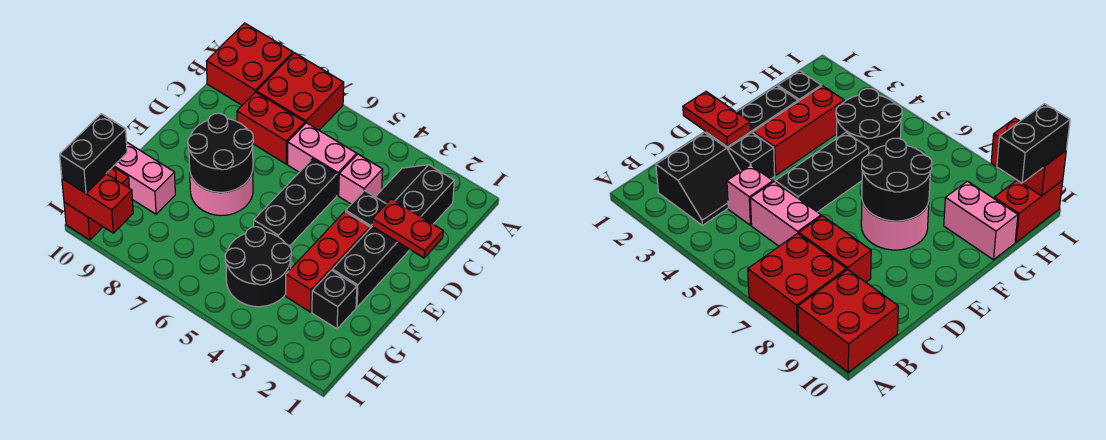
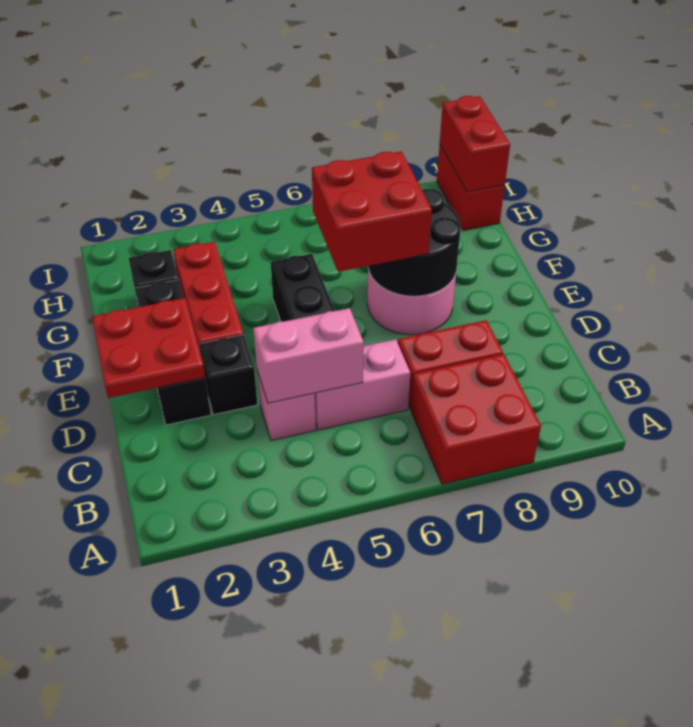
red brick A9:B10 level 1 -> red brick E6:F7 level 3
black slope B2:C3 level 1 top 2 -> none
red plate D1:D2 level 2 -> red plate D1:E2 level 2
black round brick G4:H5 level 1 -> none
pink brick G9:G10 level 1 -> pink brick C4:C5 level 2
black brick H10:I10 level 3 -> none
red brick I9:I10 level 2 -> red brick H10:I10 level 2

